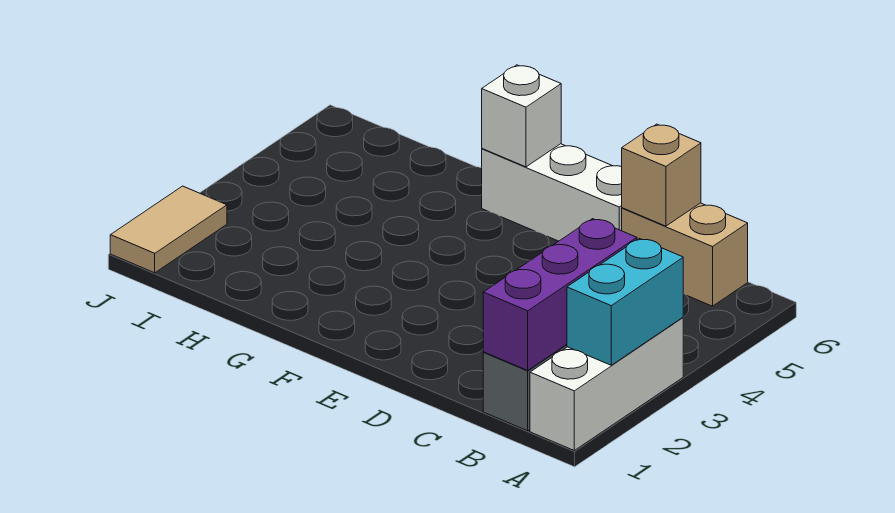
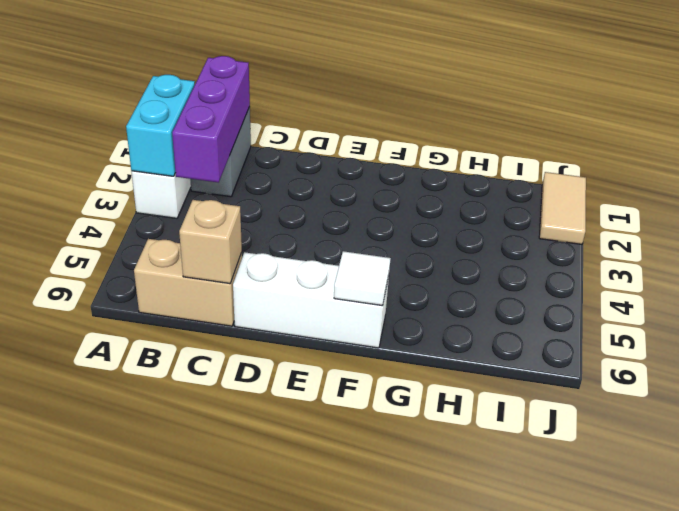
white brick F6 level 2 -> white tile F6 level 2

